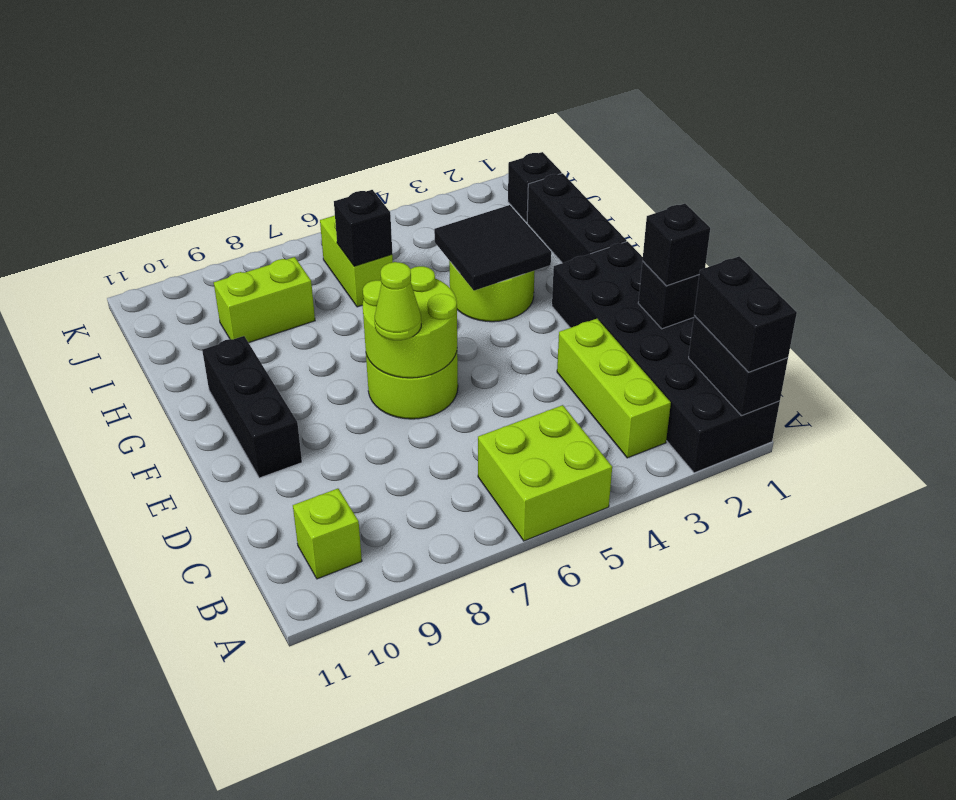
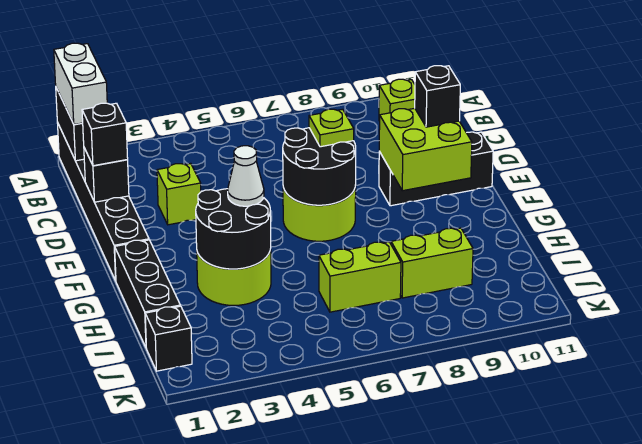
black brick A1:F2 level 1 -> black brick A1:F1 level 1
black brick A1:B1 level 3 -> white brick A1:B1 level 3
lime brick A5:B6 level 1 -> lime brick E9:F10 level 2
lime brick B3:D3 level 1 -> lime brick D3 level 1
lime round brick E6:F7 level 2 -> black round brick E6:F7 level 2
lime cone E7 level 3 -> lime plate E7 level 3
black brick E10:G10 level 1 -> black brick E9:E11 level 1
black tile G3:H4 level 2 -> black round brick G3:H4 level 2
none -> white cone G4 level 3
lime brick I6:J6 level 1 -> lime brick I6:I7 level 1
black brick I6 level 2 -> black brick E10 level 3

